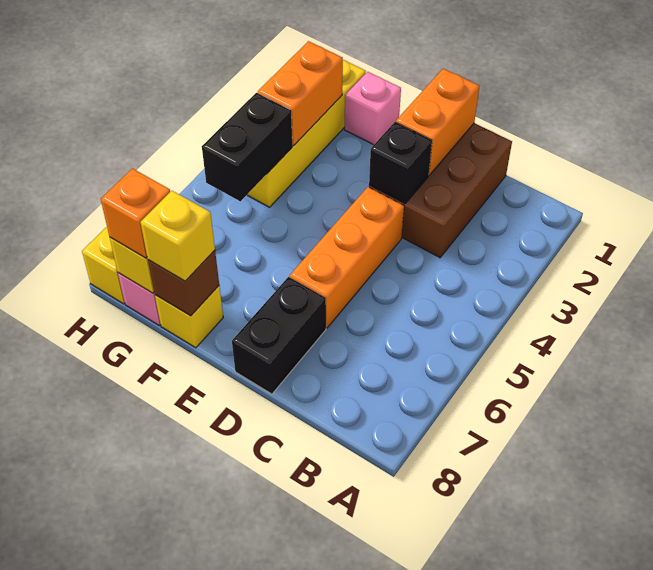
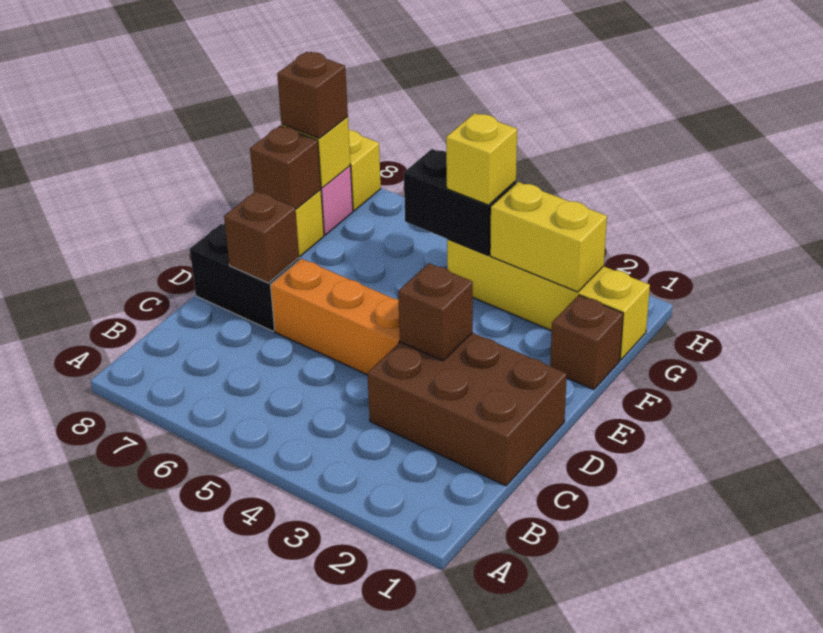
orange brick D1:D2 level 2 -> none
black brick D3 level 2 -> brown brick D3 level 2
none -> brown brick D7 level 2
pink brick F1 level 1 -> brown brick F1 level 1
yellow brick F8 level 3 -> yellow brick G4 level 3
orange brick G2:G3 level 2 -> yellow brick G2:G3 level 2
orange brick G8 level 3 -> brown brick G8 level 3

